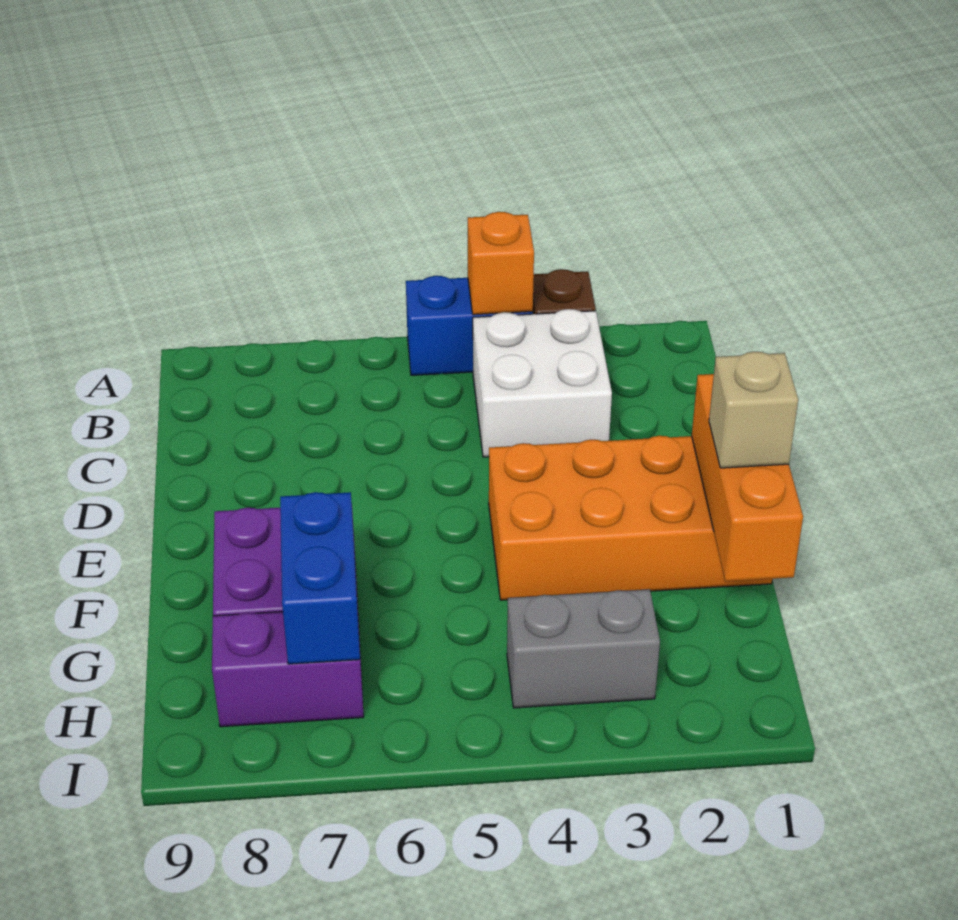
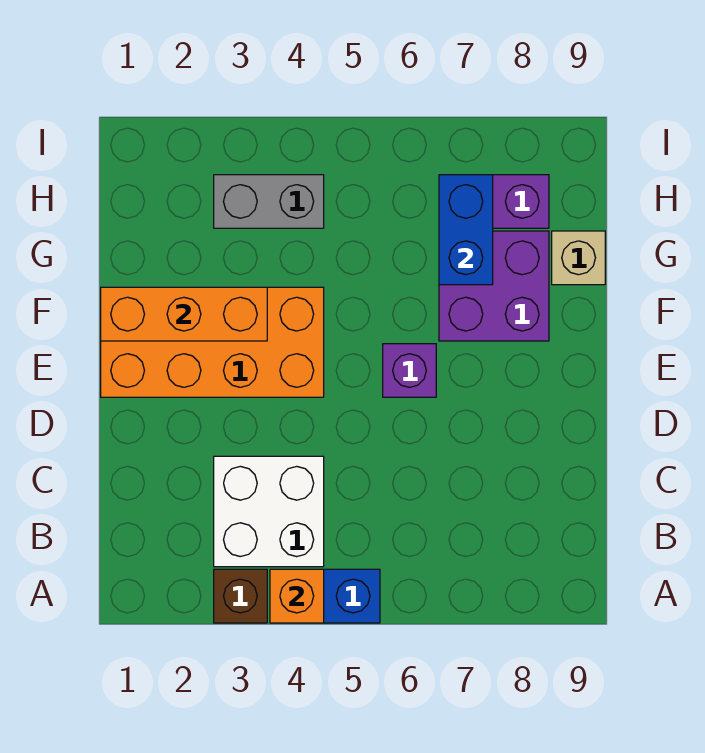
orange brick E1:G1 level 2 -> orange brick F1:F3 level 2
none -> purple brick E6 level 1
tan brick F1 level 3 -> tan brick G9 level 1

